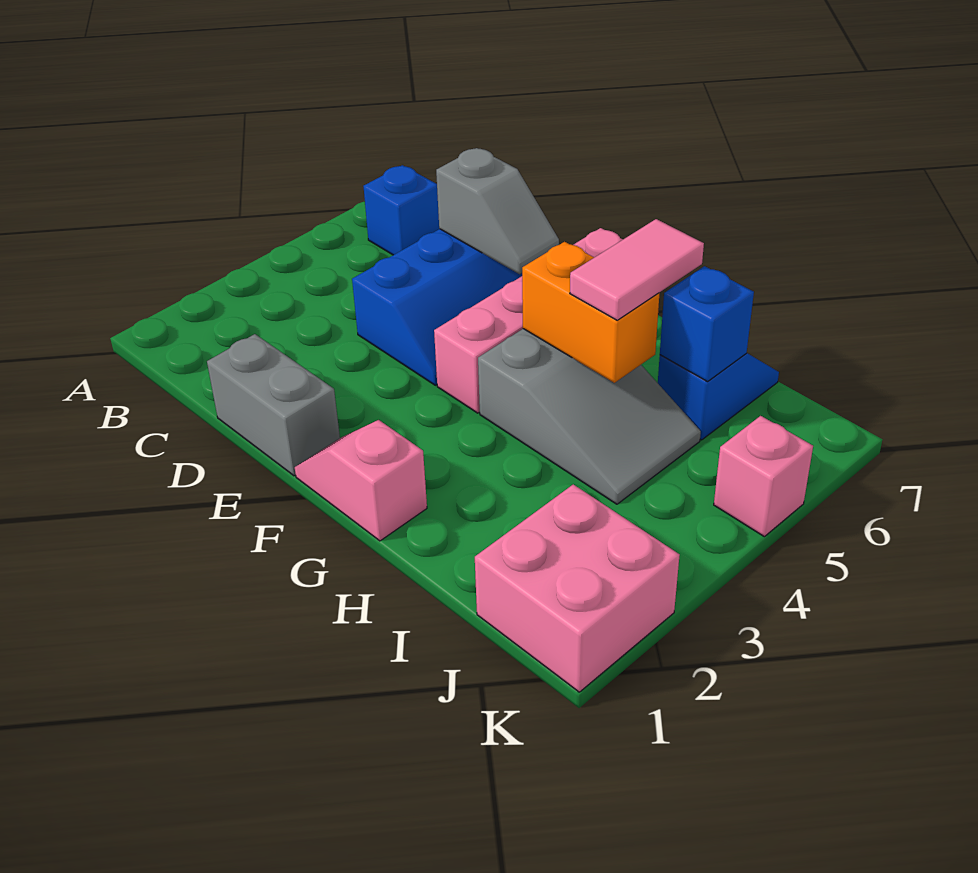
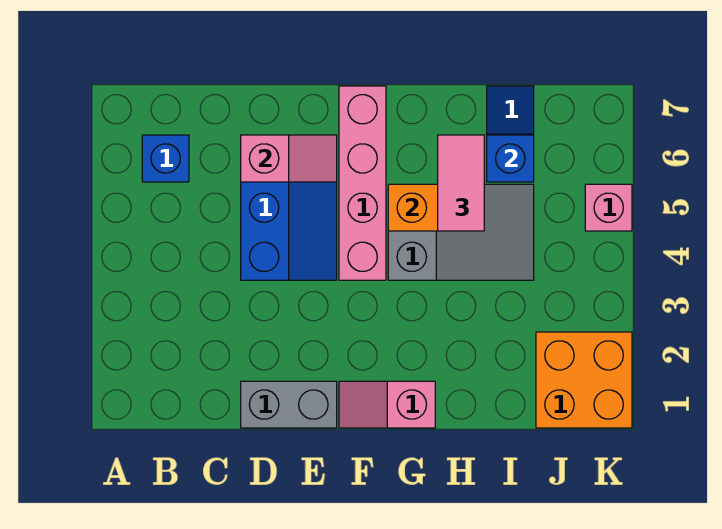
grey slope D6:E6 level 2 top D -> pink slope D6:E6 level 2 top D
pink brick J1:K2 level 1 -> orange brick J1:K2 level 1

